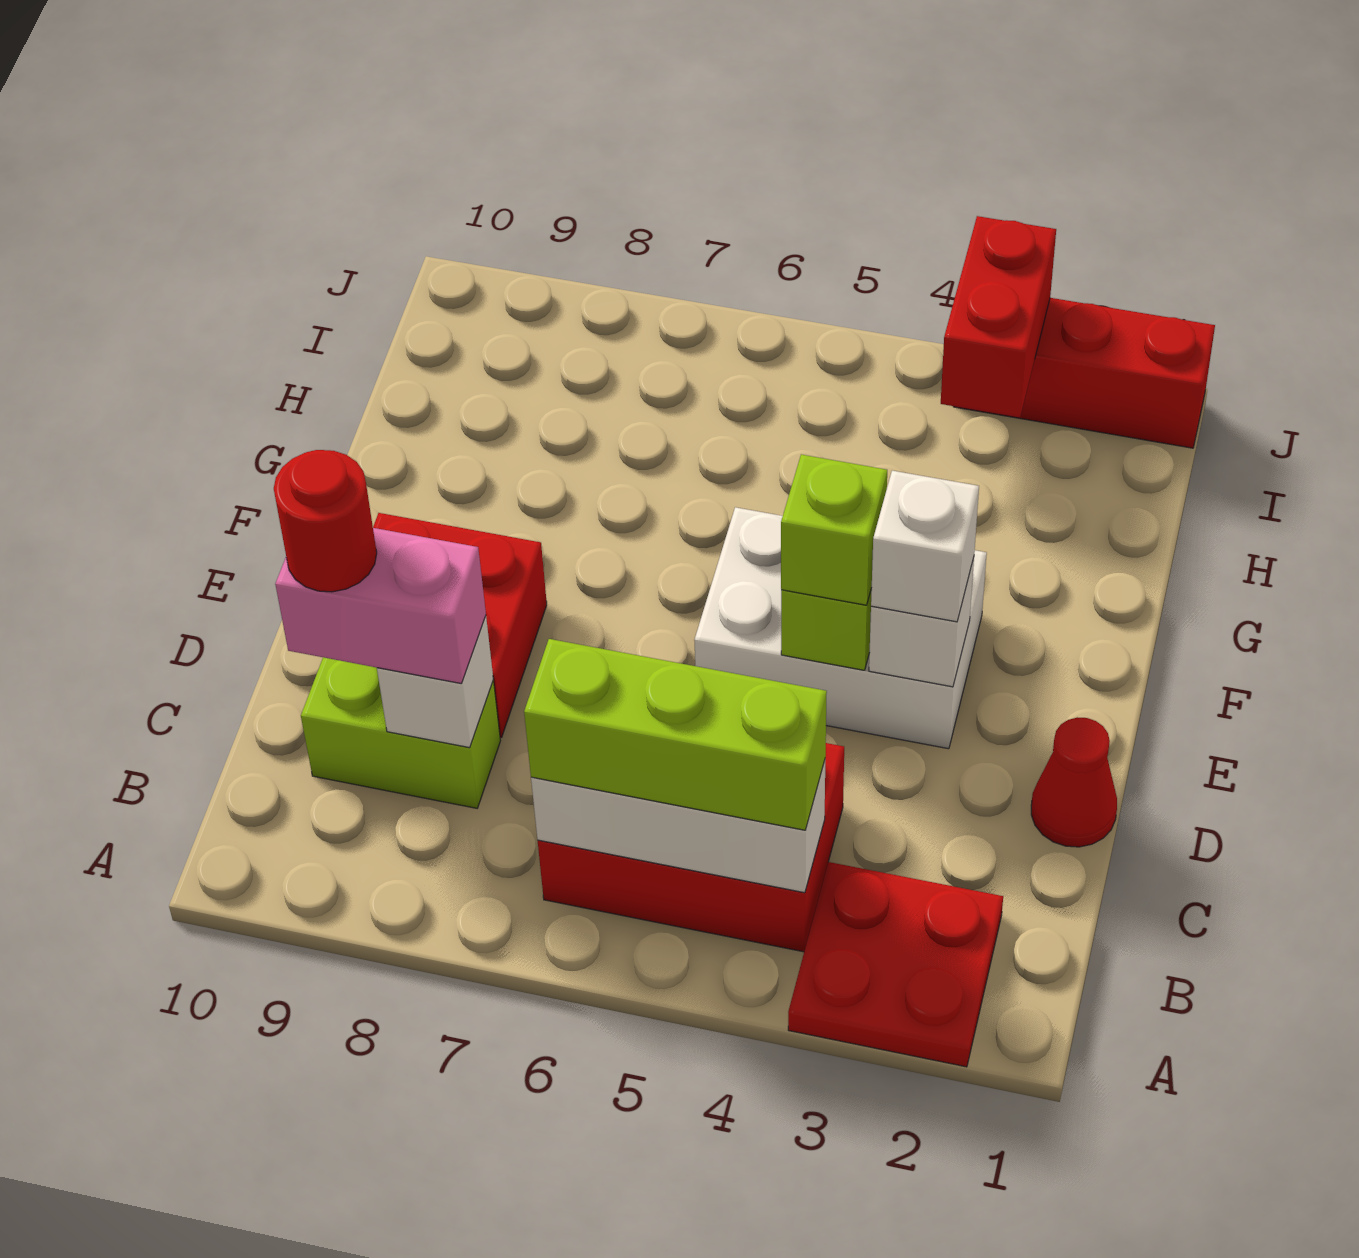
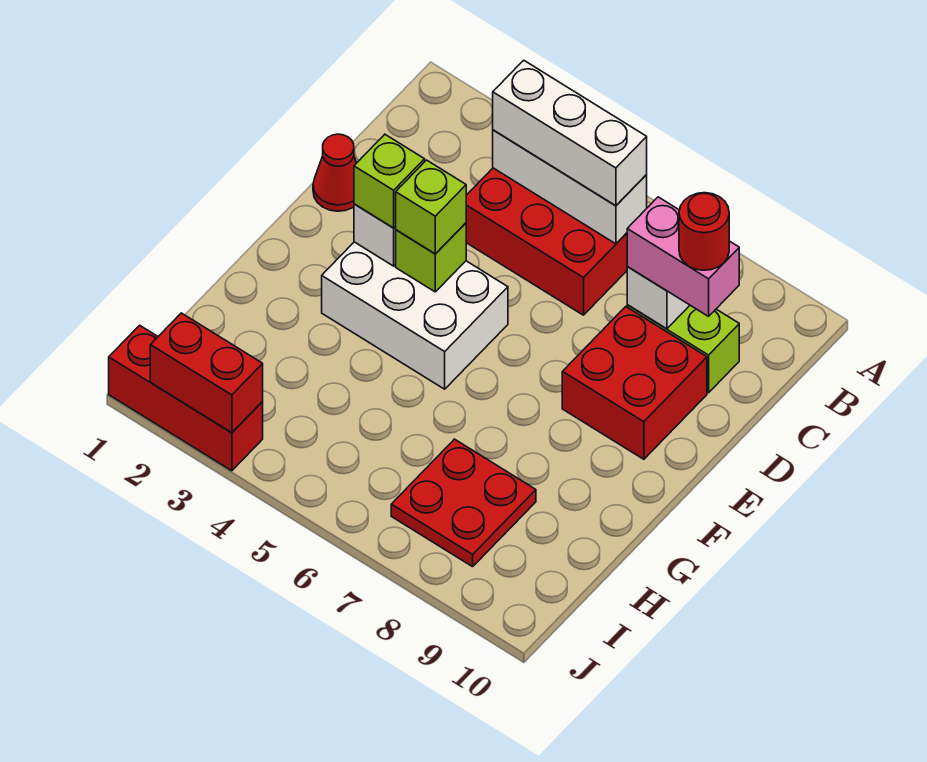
red plate A2:B3 level 1 -> red plate H7:I8 level 1
lime brick B4:B6 level 3 -> white brick B4:B6 level 3
white brick E3 level 3 -> lime brick E3 level 3
red brick I3:J3 level 2 -> red brick J2:J3 level 2

